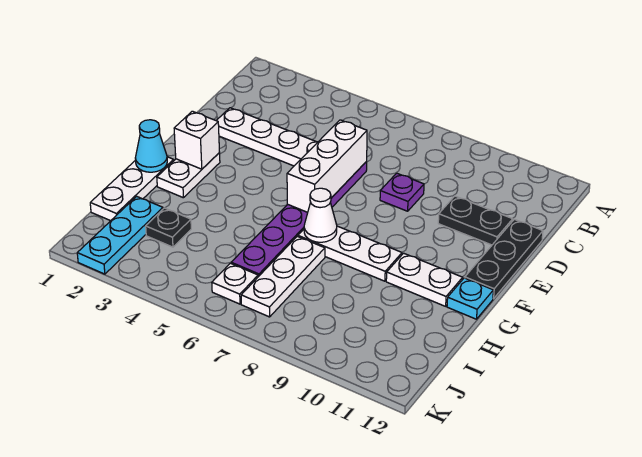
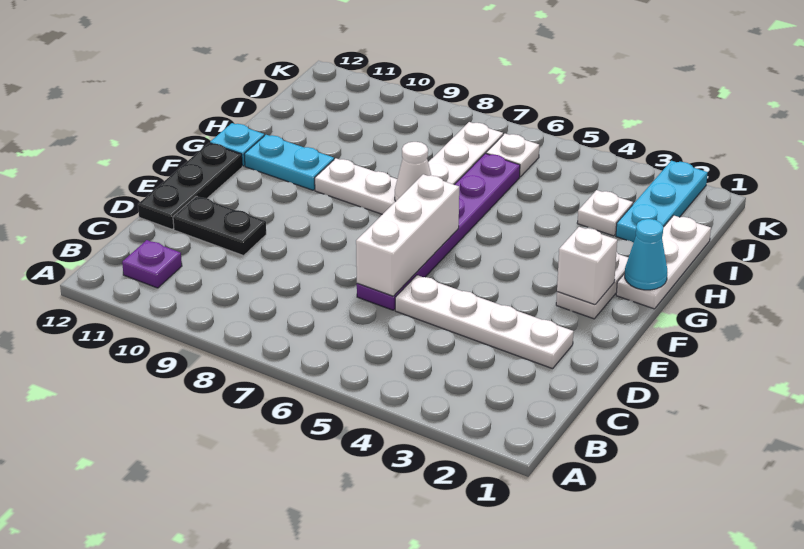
purple plate D8 level 1 -> purple plate B11 level 1
white plate G10:G11 level 1 -> cyan plate G10:G11 level 1
black plate I3 level 1 -> white plate I3 level 1

